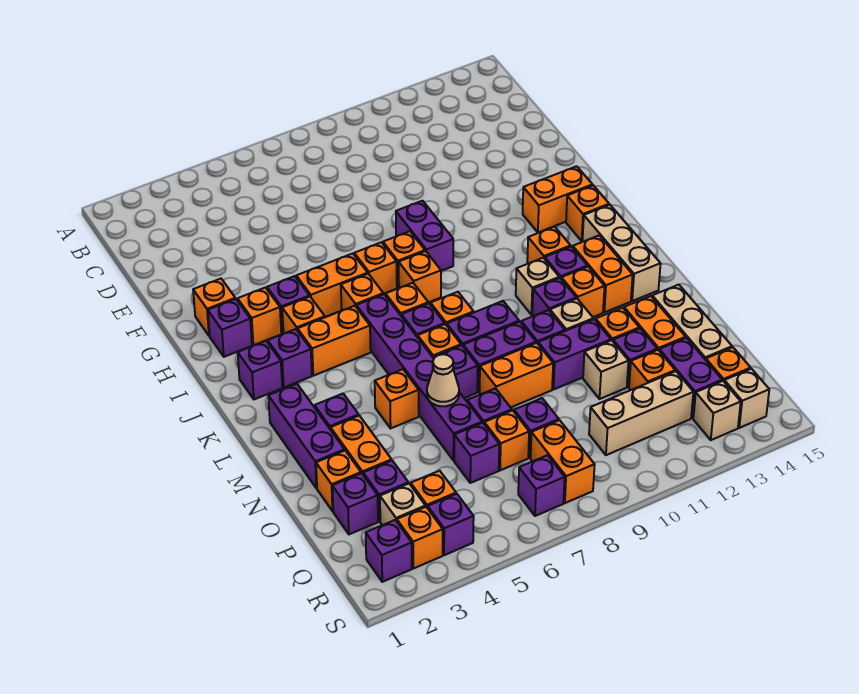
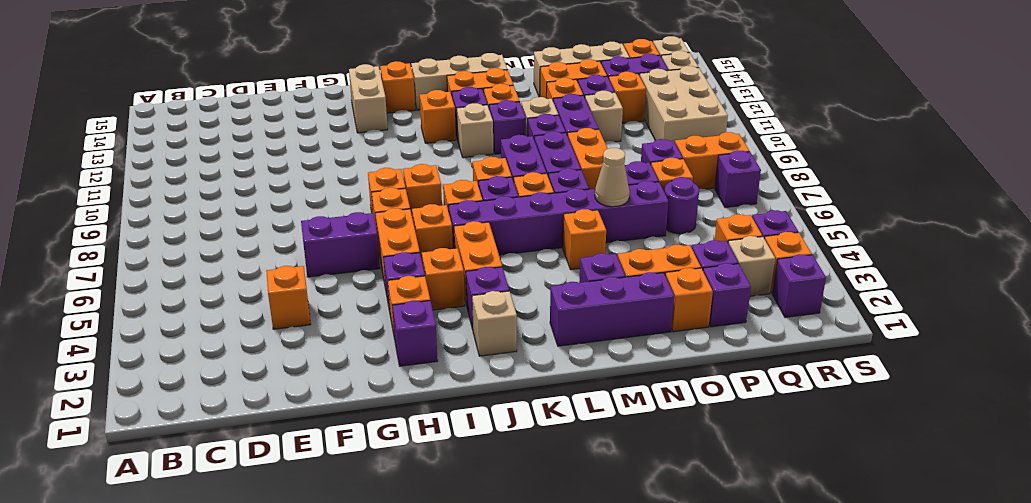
orange brick G2 level 1 -> orange brick E4 level 1
purple brick G9:H9 level 1 -> purple brick F6:G6 level 1
orange brick H13:H14 level 1 -> tan brick H13:H14 level 1
purple brick J2 level 1 -> tan brick J2 level 1
purple brick P6 level 1 -> purple round brick P6 level 1
tan brick Q10:Q12 level 1 -> tan brick Q10:R12 level 1

